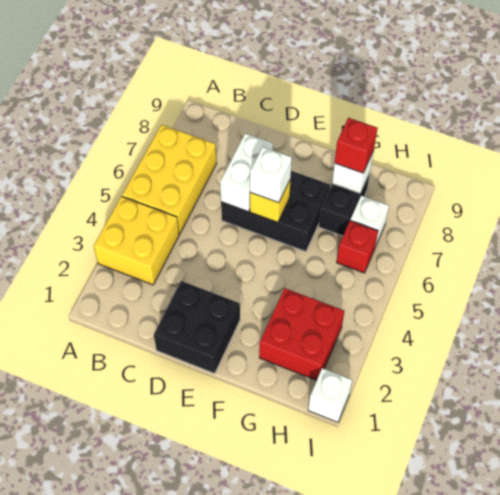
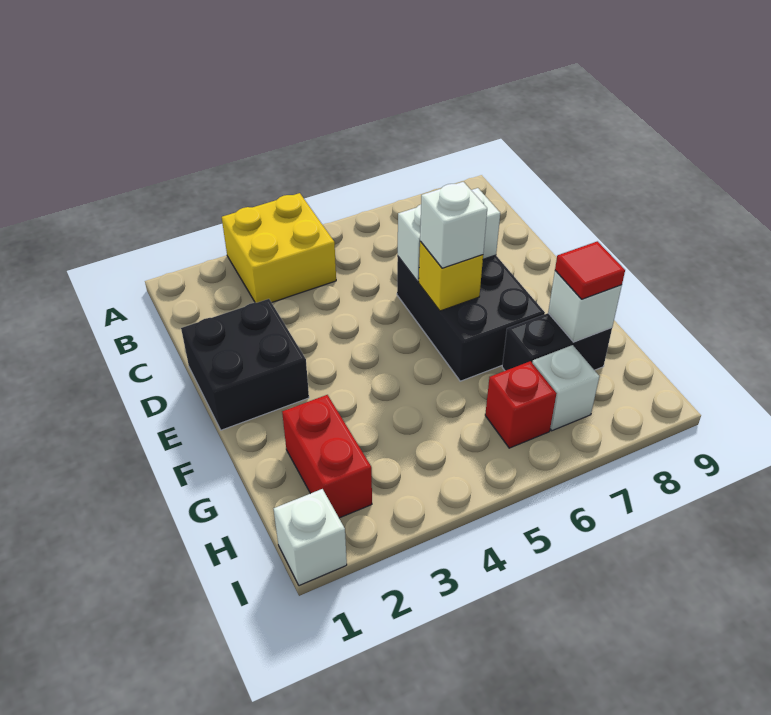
yellow brick A5:B7 level 1 -> none
red brick G2:H3 level 1 -> red brick G2:H2 level 1
red brick G8 level 3 -> red tile G8 level 3

